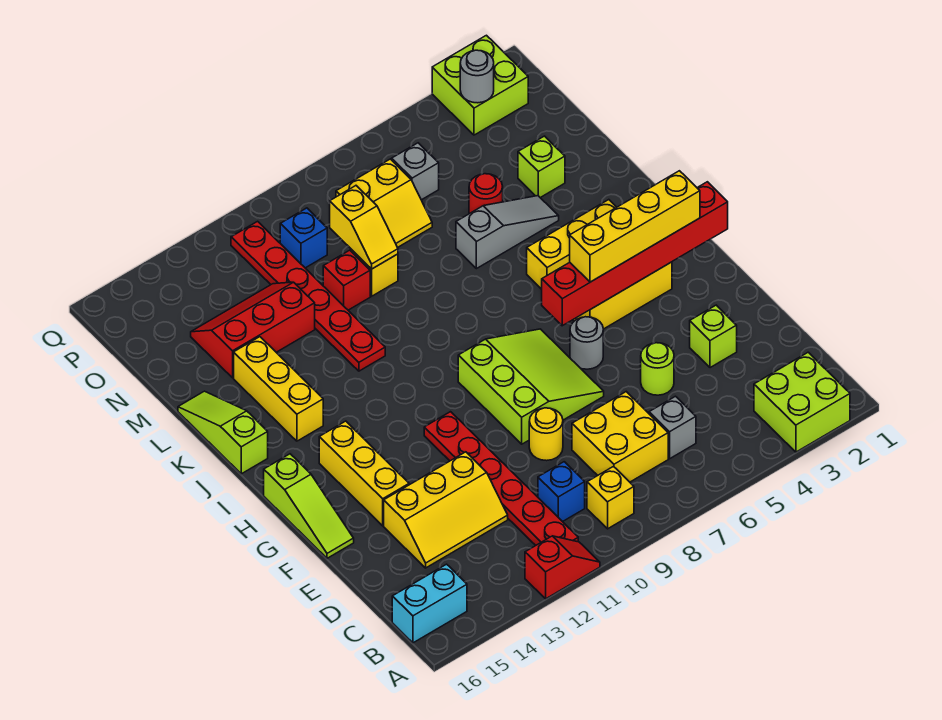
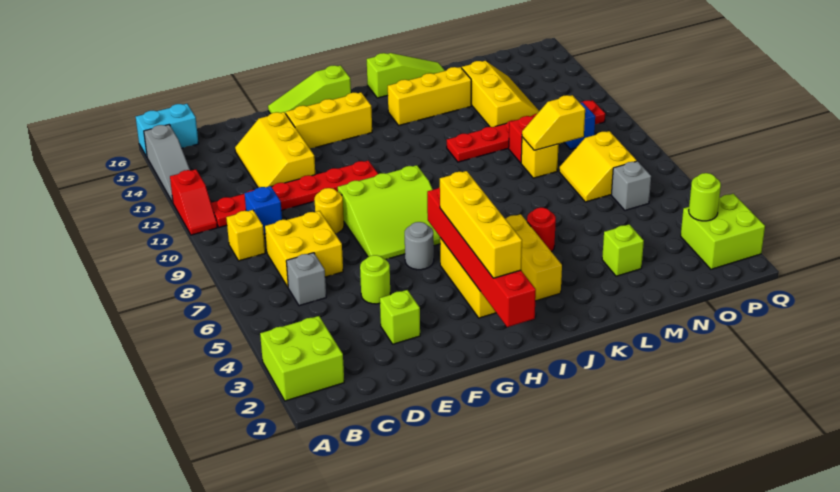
cyan brick B15:B16 level 1 -> cyan brick A16:B16 level 1
grey slope L4:L6 level 1 top 6 -> grey slope A13:A15 level 1 top 15
red round brick M5 level 1 -> red round brick K5 level 1
red slope M12:N14 level 1 top M -> yellow slope M12:N14 level 1 top M
grey round brick P3 level 2 -> lime round brick P3 level 2

